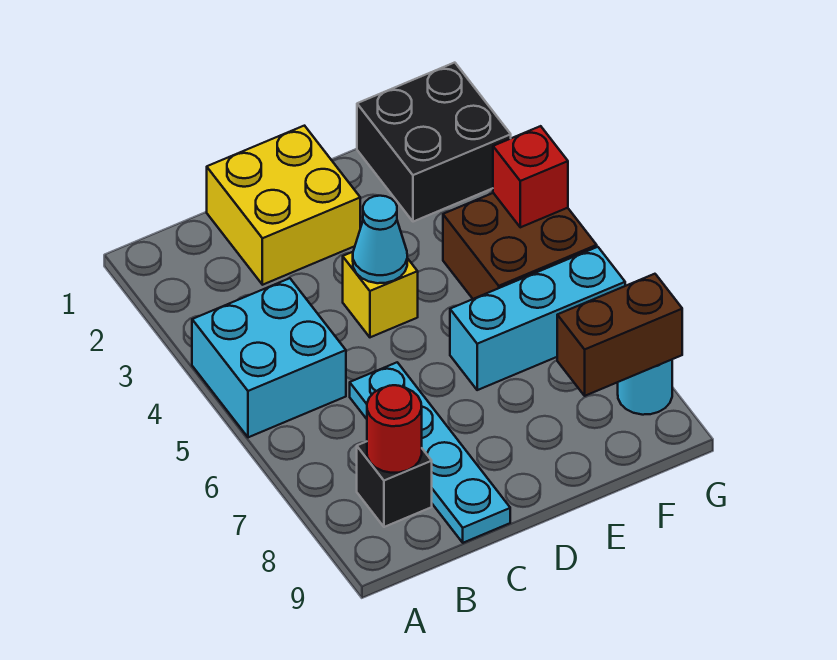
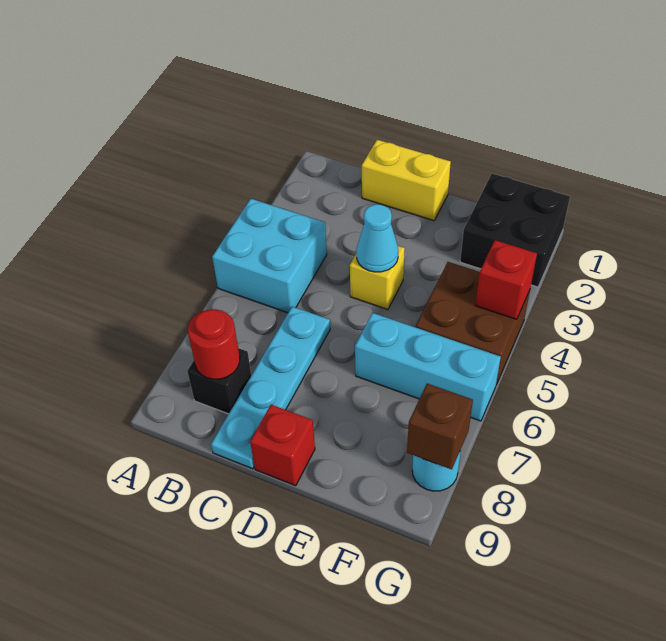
yellow brick C1:D2 level 1 -> yellow brick C1:D1 level 1
none -> red brick D9 level 1
brown brick F8:G8 level 2 -> brown brick G8 level 2

